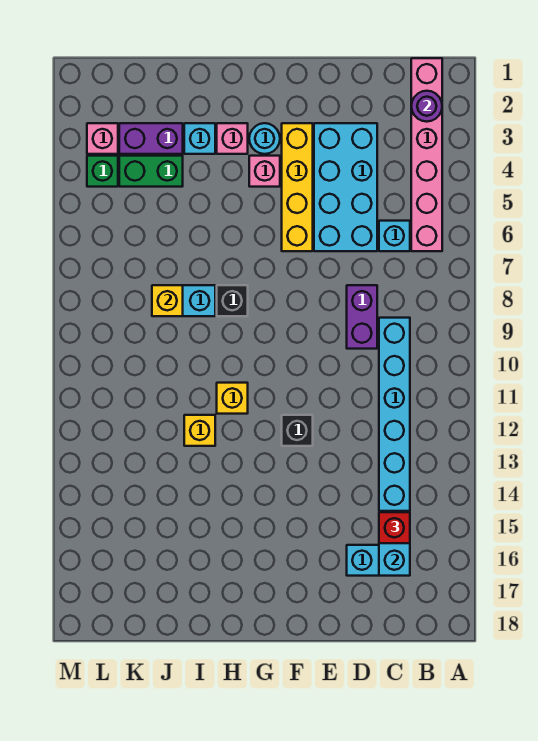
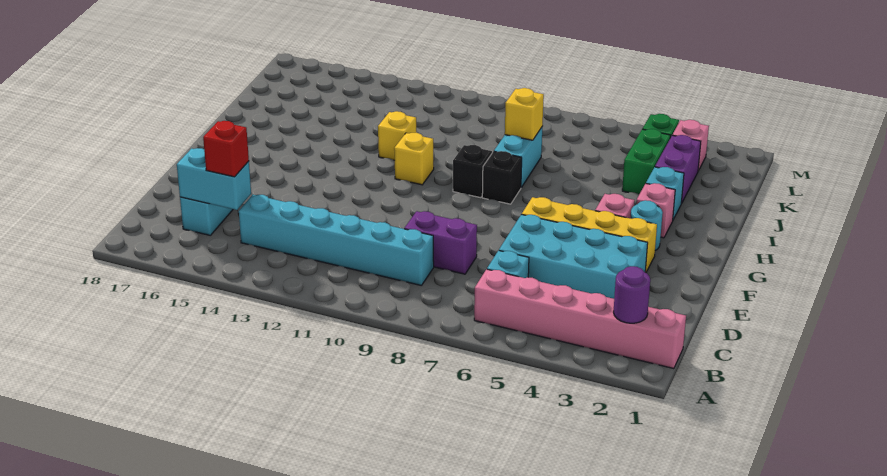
black brick F12 level 1 -> black brick H9 level 1

